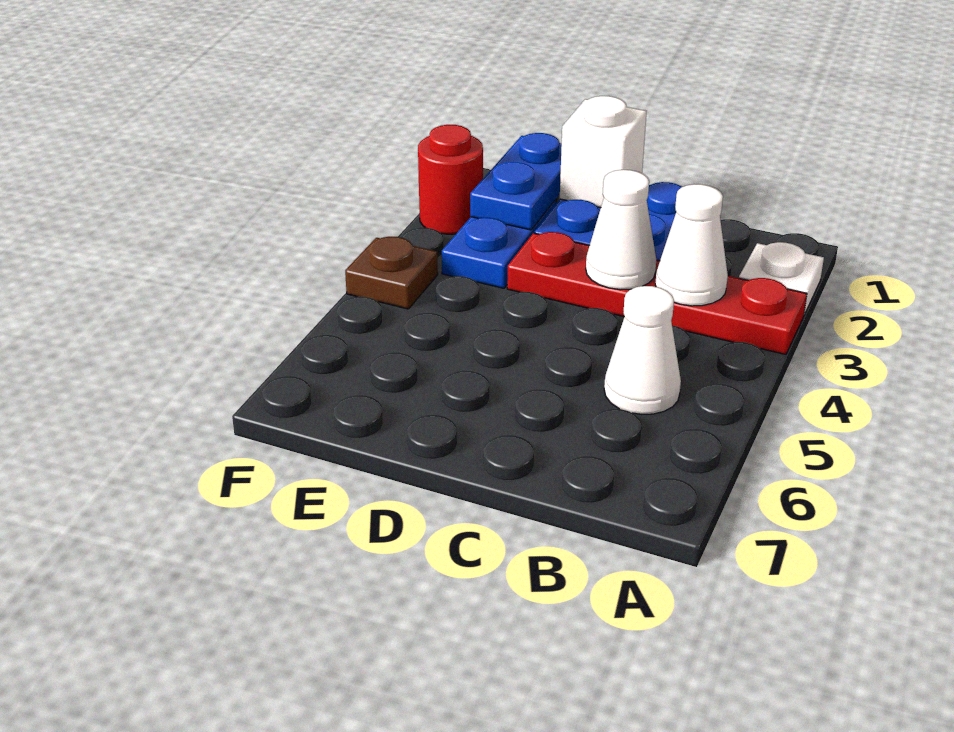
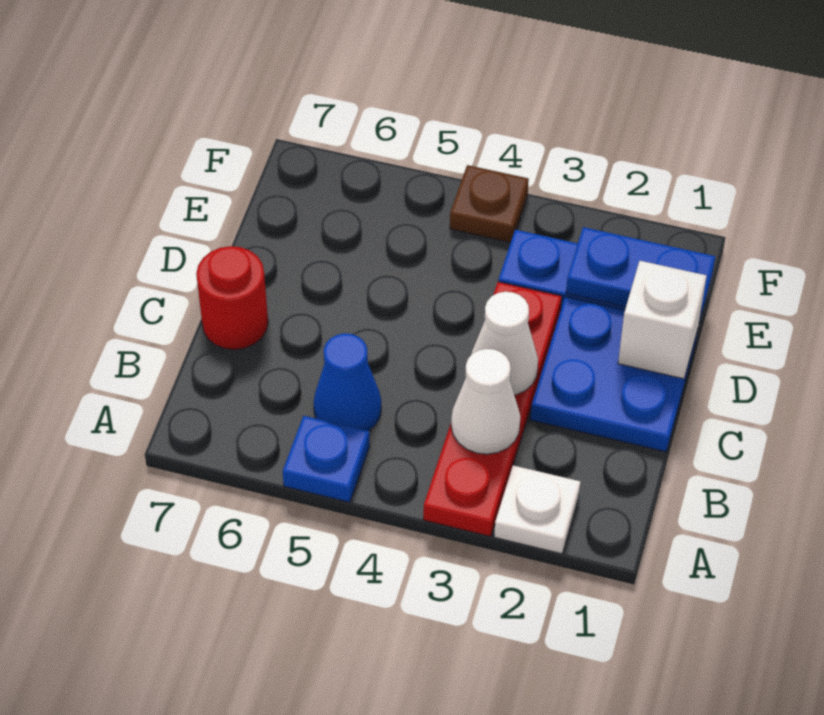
none -> blue plate A5 level 1
white cone B5 level 1 -> blue cone B5 level 1
red round brick F2 level 1 -> red round brick C7 level 1

